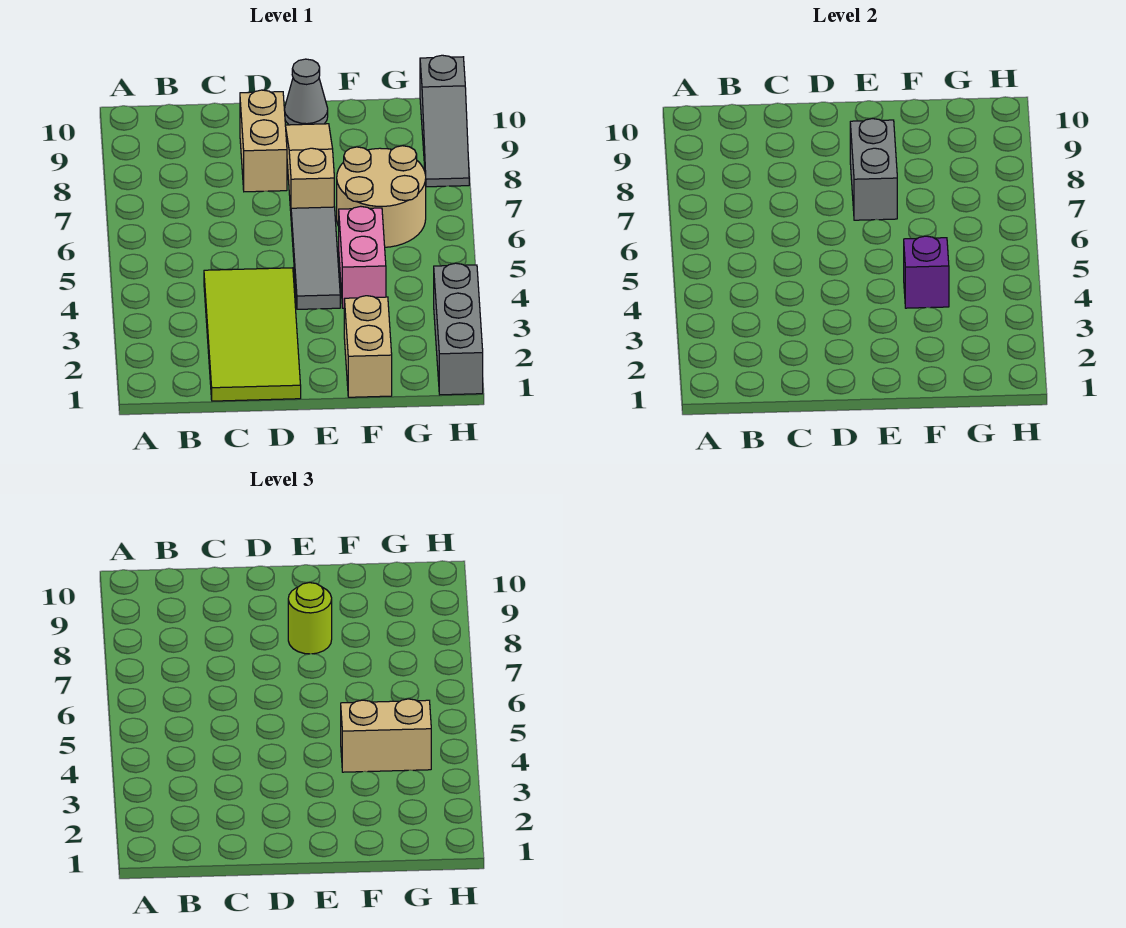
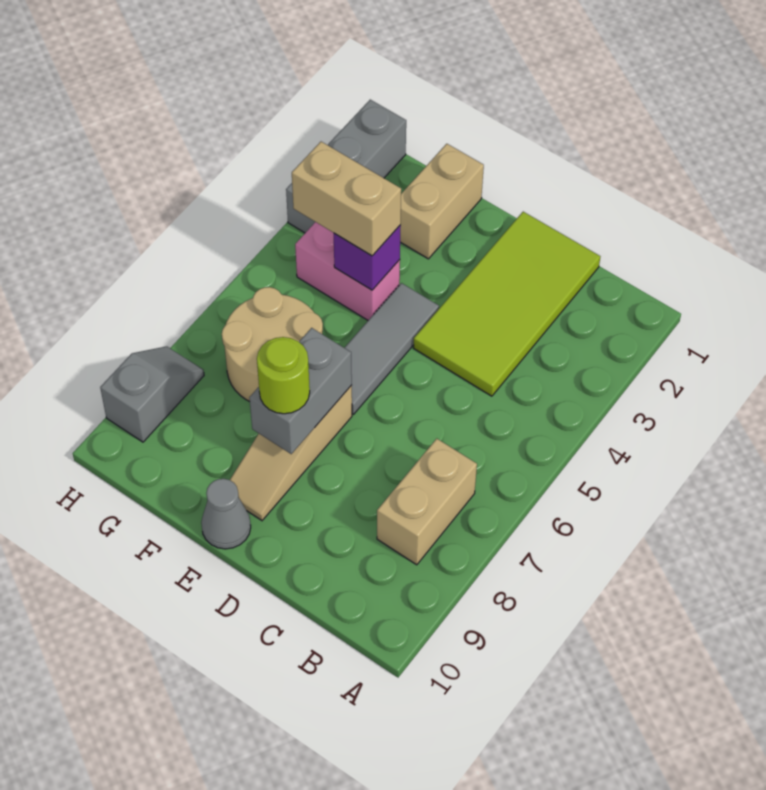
tan brick D8:D9 level 1 -> tan brick B7:B8 level 1
pink brick F4:F5 level 1 -> pink brick F4:G4 level 1
grey slope H8:H10 level 1 top 10 -> grey slope H8:H9 level 1 top 9

